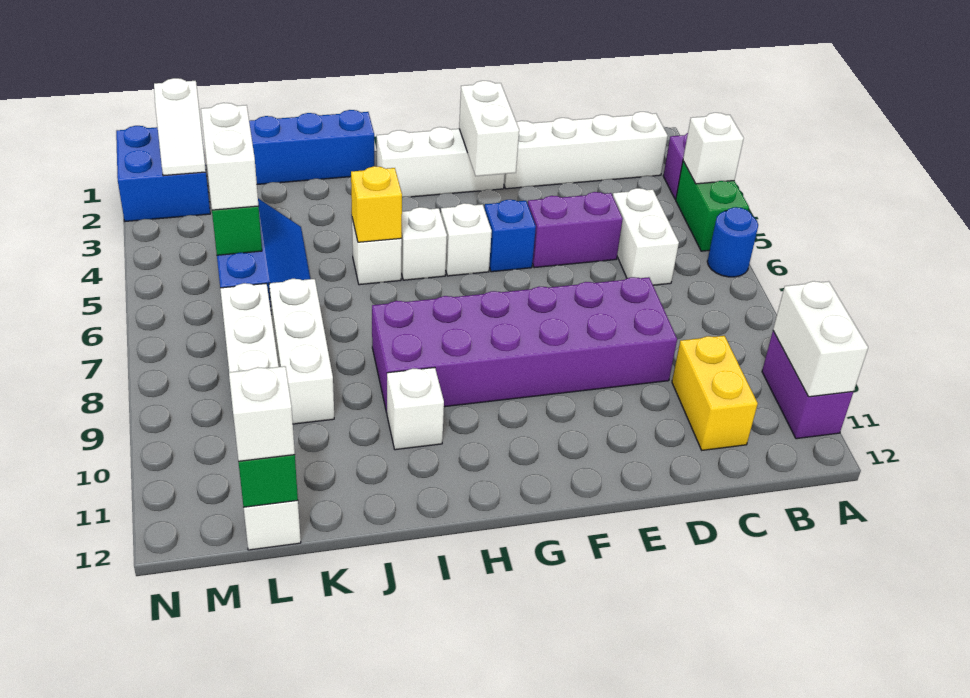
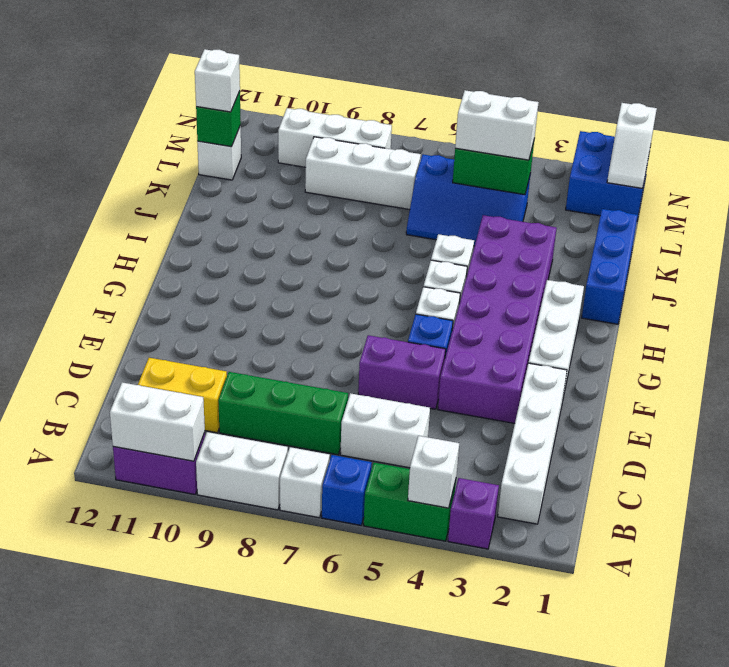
blue round brick A6 level 1 -> blue brick A6 level 1
none -> green brick C7:C9 level 1
purple brick D5:E5 level 1 -> purple brick E5:E6 level 1
purple brick D8:I9 level 1 -> purple brick E3:J4 level 1
white brick F2:F3 level 2 -> white brick A8:A9 level 1
yellow brick I5 level 2 -> none
white brick I10 level 1 -> white brick A7 level 1
white brick K7:K9 level 1 -> white brick M8:M10 level 1
white slope M1:M2 level 2 top 1 -> white slope M1:N1 level 2 top N

